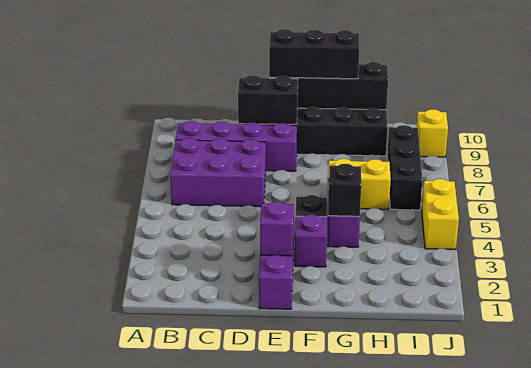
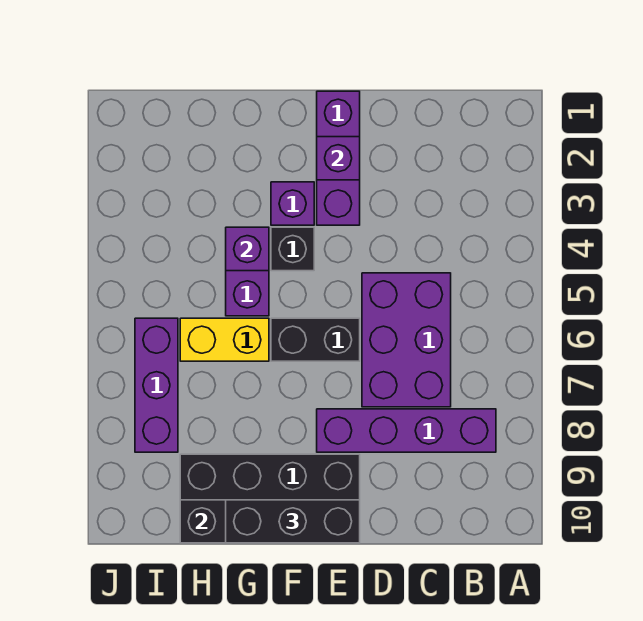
purple brick B6:D7 level 1 -> purple brick C5:D7 level 1
black brick D9:E9 level 2 -> black brick E6:F6 level 1
black brick G4 level 2 -> purple brick G4 level 2
black brick I6:I8 level 1 -> purple brick I6:I8 level 1
yellow brick J4:J5 level 1 -> none
yellow brick J9 level 1 -> none

